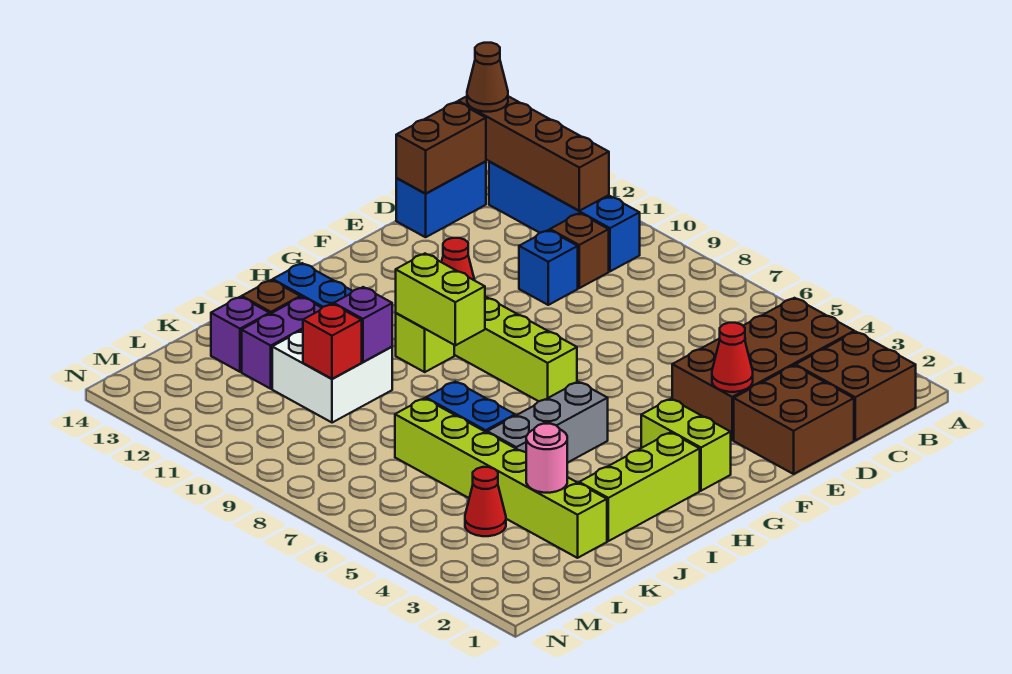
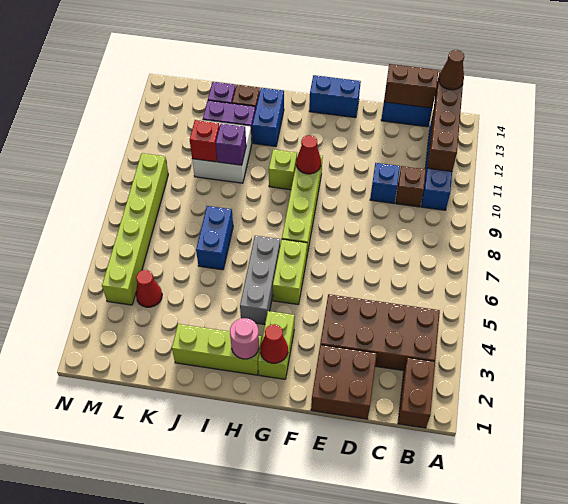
brown brick B1:C2 level 1 -> brown brick B1:B2 level 1
red cone E3 level 2 -> red cone G2 level 2
none -> blue brick F14:G14 level 1
grey brick H5:J5 level 1 -> grey brick H4:H6 level 1
lime brick H9:H10 level 2 -> lime brick G5:G6 level 1
lime brick K2:K7 level 1 -> lime brick M4:M9 level 1
pink round brick K3 level 2 -> pink round brick H2 level 2

